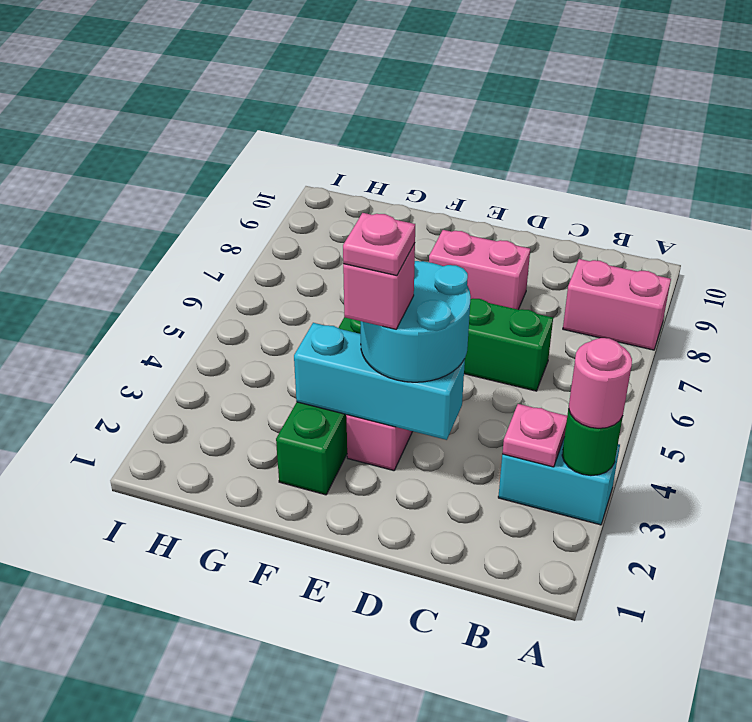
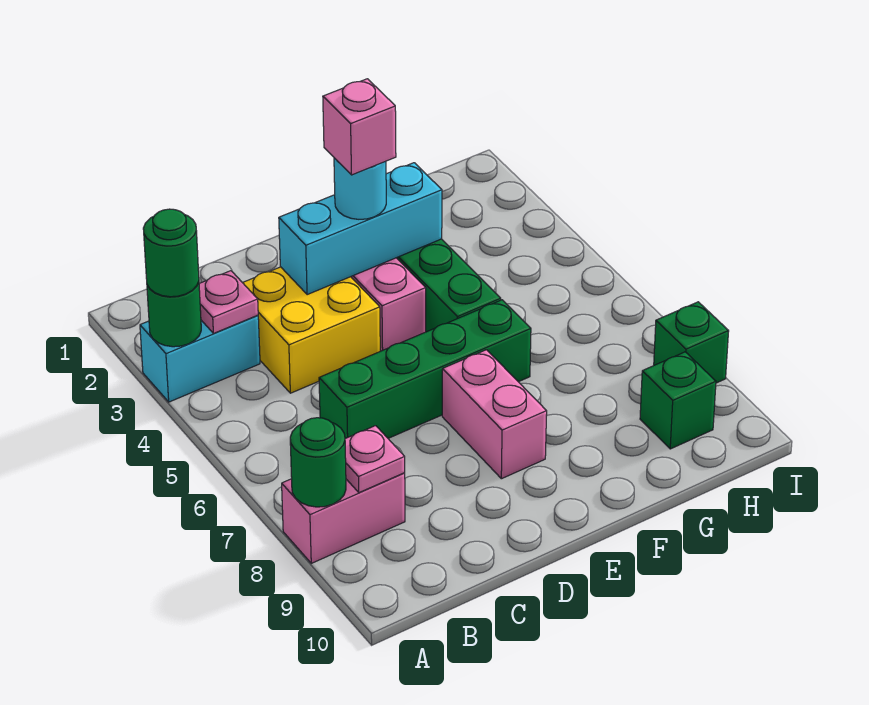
pink round brick A3 level 3 -> green round brick A3 level 3
none -> green round brick A8 level 2
none -> yellow brick C3:D4 level 1
cyan round brick D3:E4 level 3 -> cyan round brick E3 level 3
pink brick D8:E8 level 1 -> pink brick E7:E8 level 1
pink plate E3 level 5 -> pink plate B8 level 2
none -> green brick H9 level 1
none -> green brick I8 level 1

